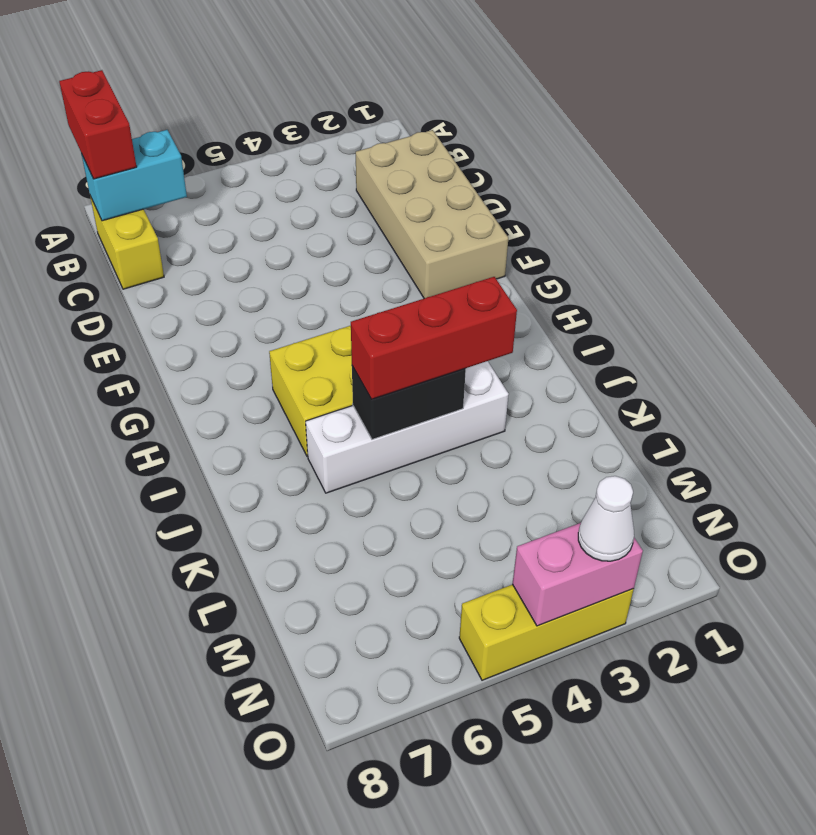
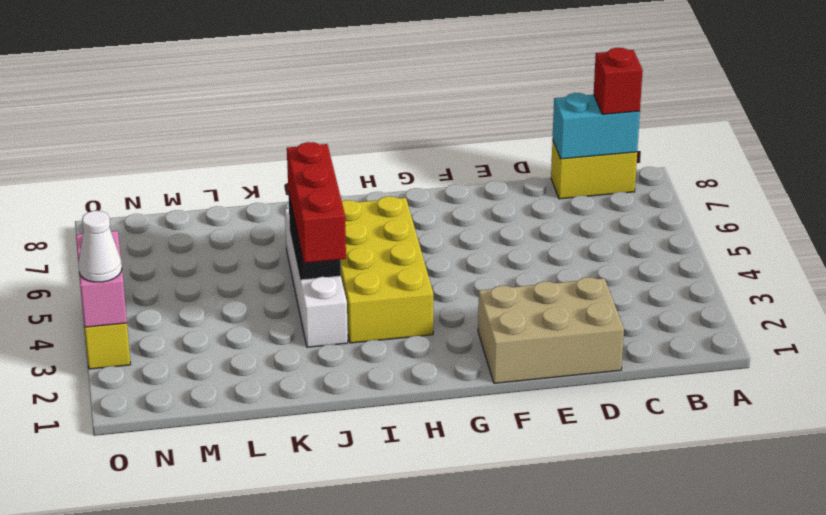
red brick A8:B8 level 3 -> red brick B8 level 3
cyan brick B7:B8 level 2 -> cyan brick B8:C8 level 2
tan brick C1:F2 level 1 -> tan brick D1:F2 level 1

